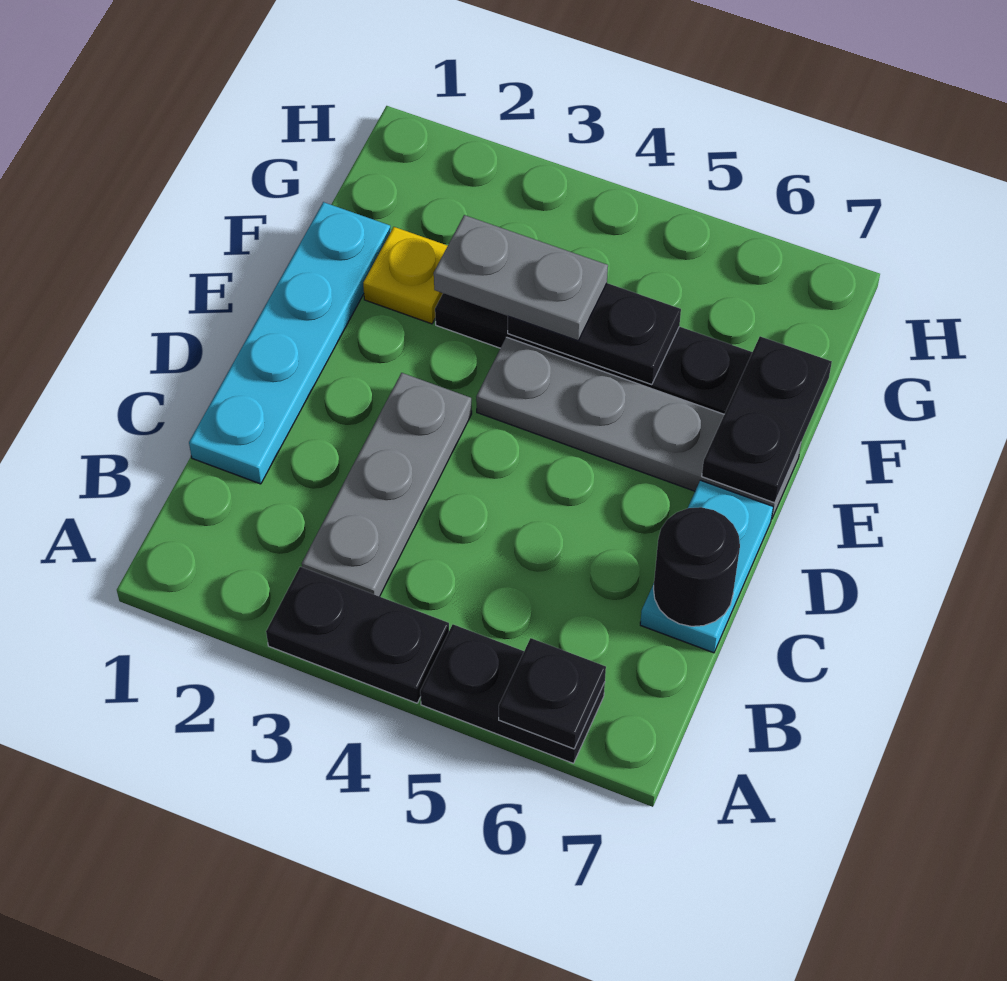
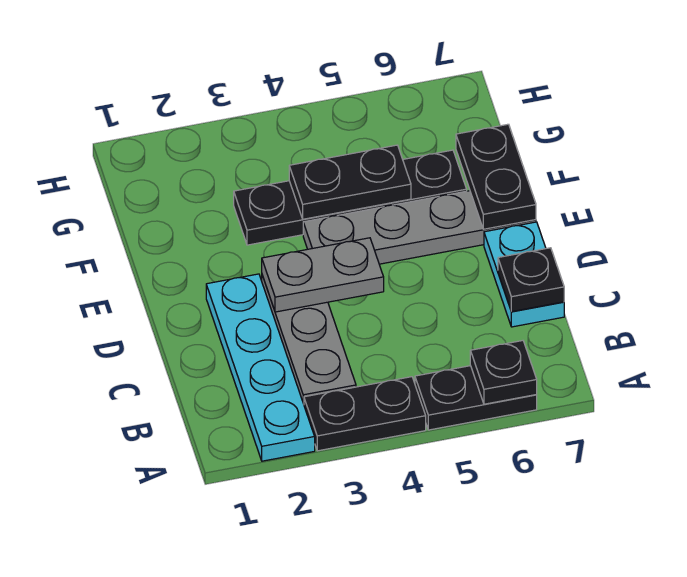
cyan plate C1:F1 level 1 -> cyan plate A2:D2 level 1
black round brick C7 level 2 -> black plate C7 level 2
yellow plate F2 level 1 -> none
grey plate F3:F4 level 3 -> grey plate D3:D4 level 2

